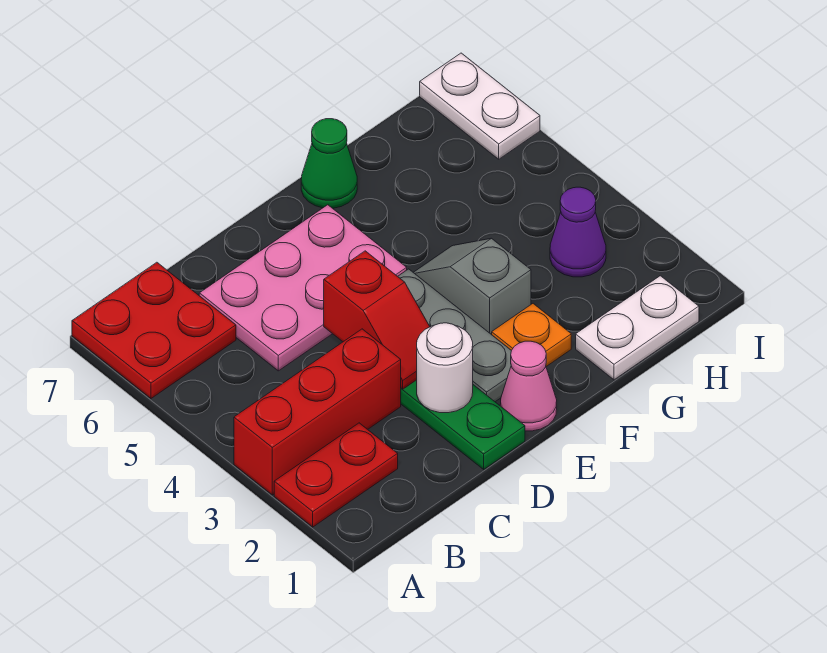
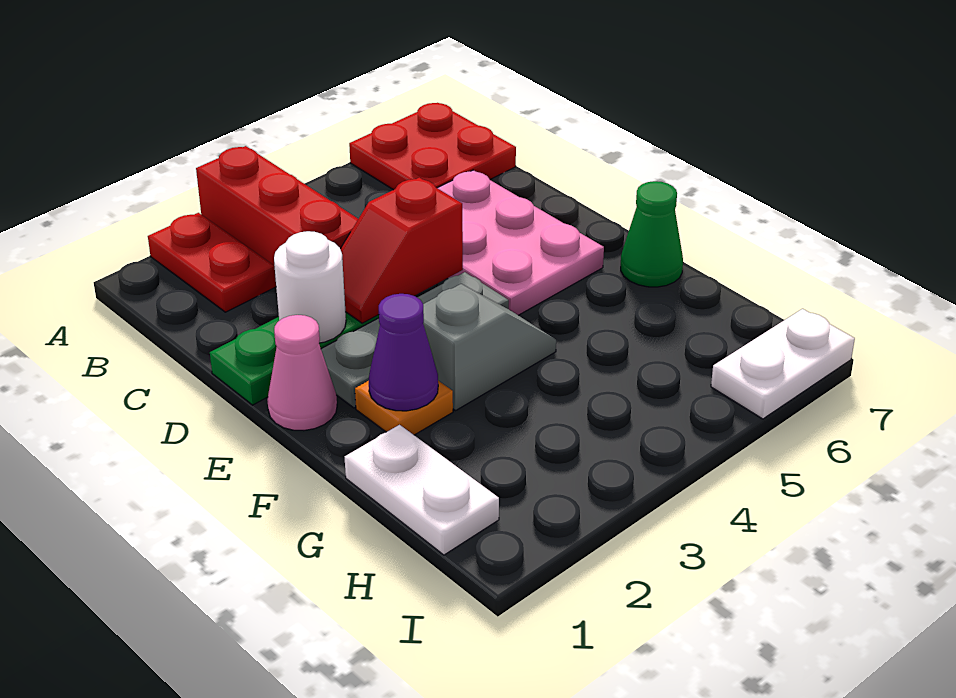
purple cone H3 level 1 -> purple cone F2 level 2

